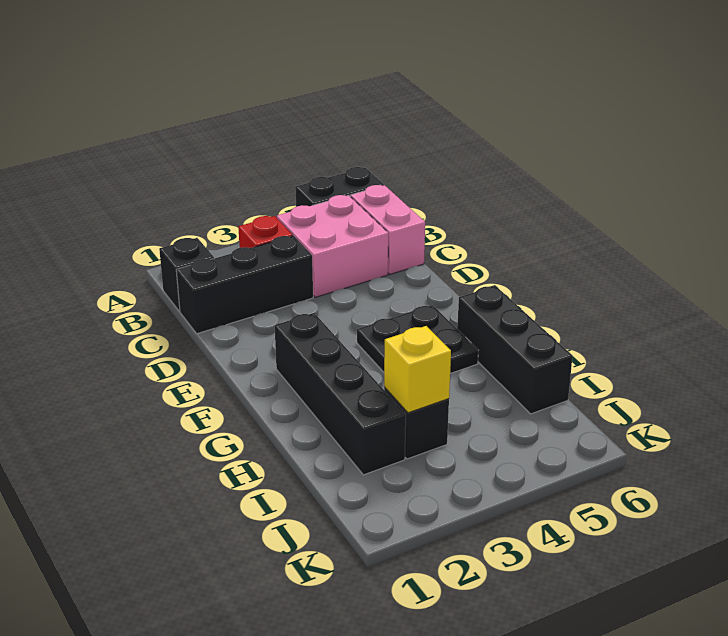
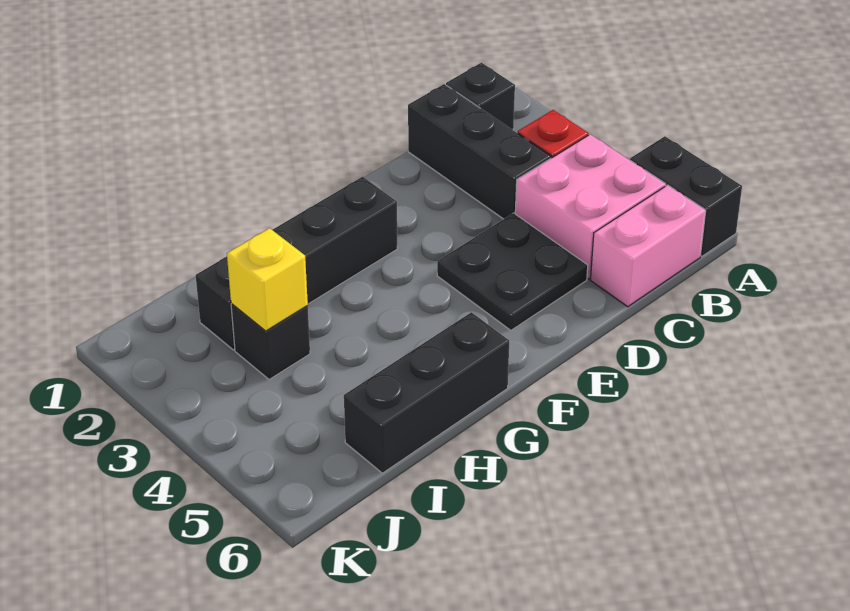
black plate F4:G5 level 1 -> black plate D4:E5 level 1

